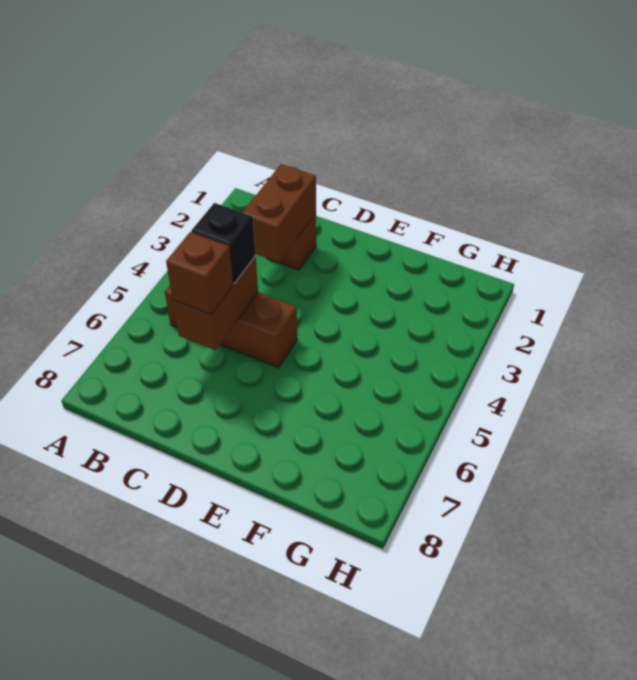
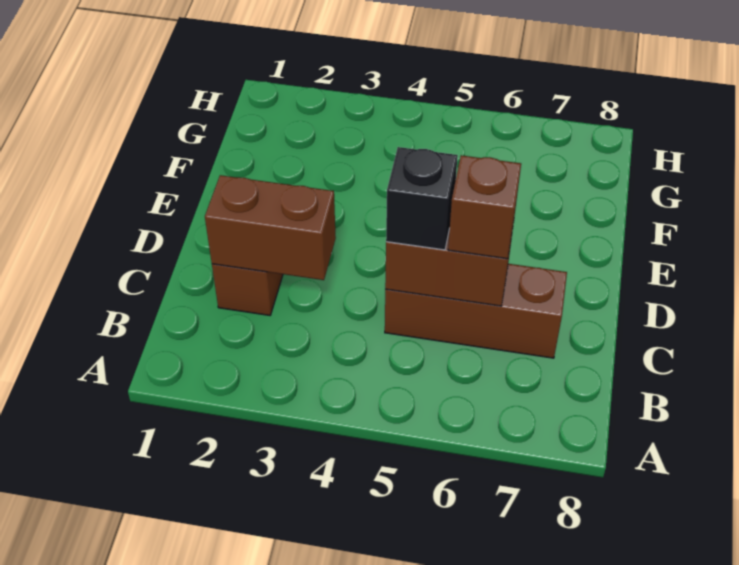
brown brick B5:D5 level 1 -> brown brick C5:C7 level 1

